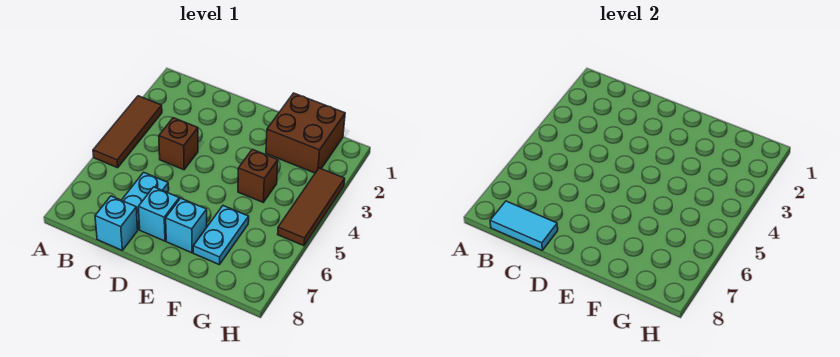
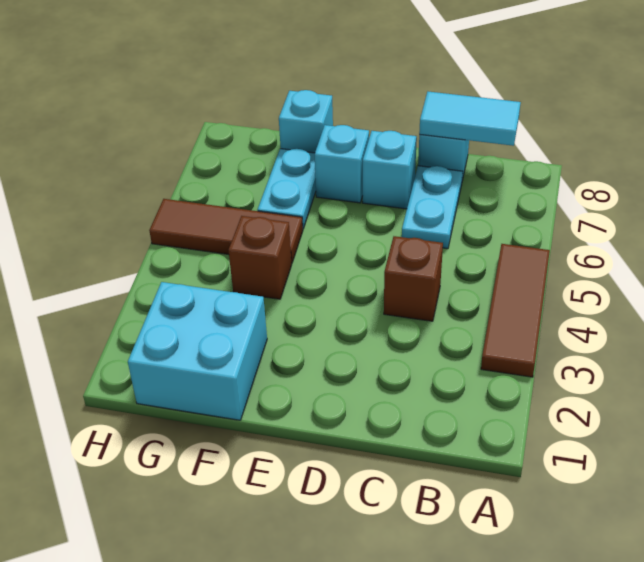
brown brick F1:G2 level 1 -> cyan brick F1:G2 level 1
none -> cyan brick F8 level 1
brown tile H3:H5 level 1 -> brown tile F5:H5 level 1

